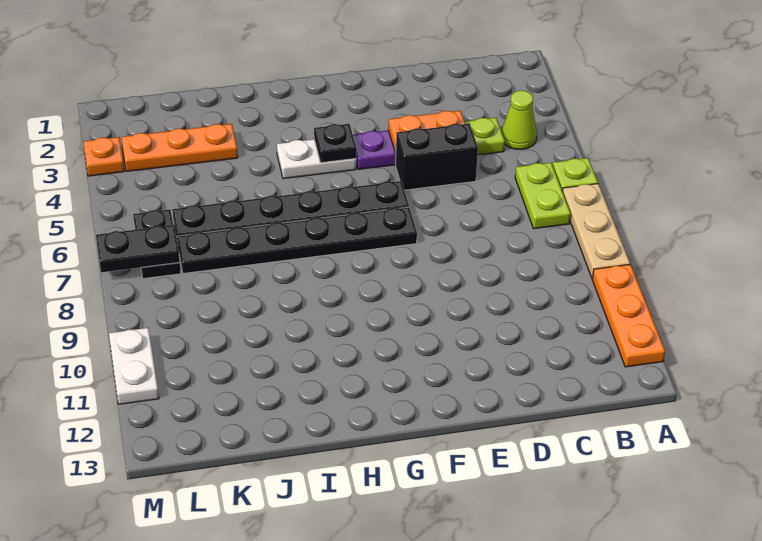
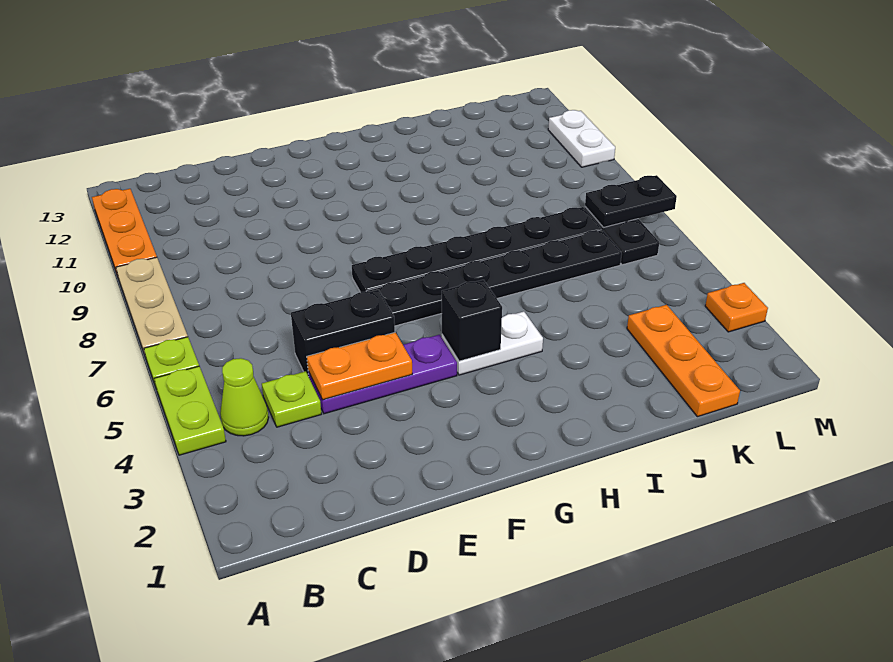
lime plate B6:B7 level 1 -> lime plate A4:A5 level 1
black plate G4 level 2 -> black brick G4 level 2
orange plate J3:L3 level 1 -> orange plate K1:K3 level 1

